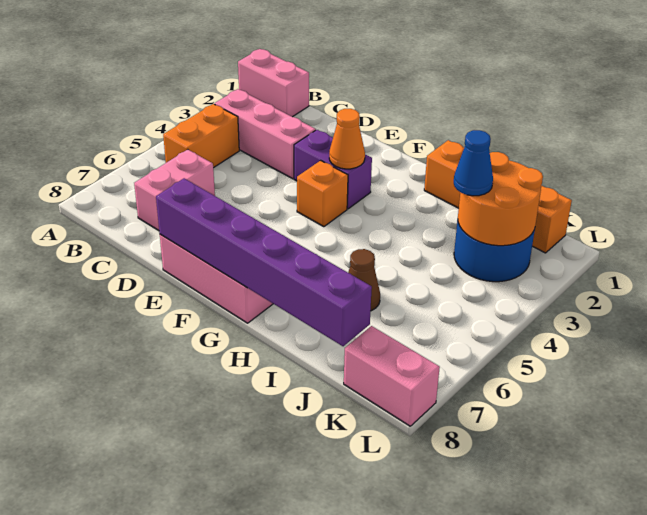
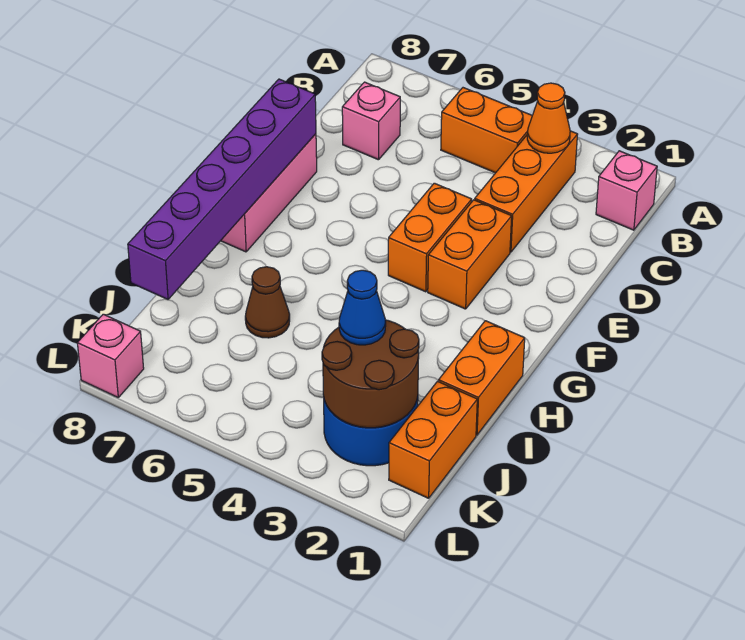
pink brick A1:B1 level 1 -> pink brick B1 level 1
pink brick B3:D3 level 1 -> orange brick B3:D3 level 1
pink brick C6:C7 level 1 -> pink brick C7 level 1
purple brick E3:F3 level 1 -> orange brick E3:F3 level 1
orange cone F3 level 2 -> orange cone B3 level 2
orange brick F4 level 1 -> orange brick E4:F4 level 1
orange round brick J2:K3 level 2 -> brown round brick J2:K3 level 2
pink brick K8:L8 level 1 -> pink brick L8 level 1

